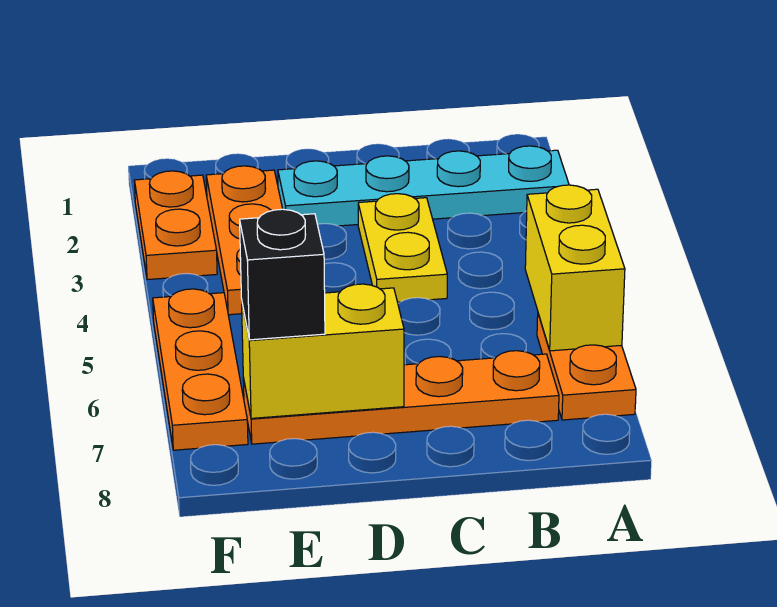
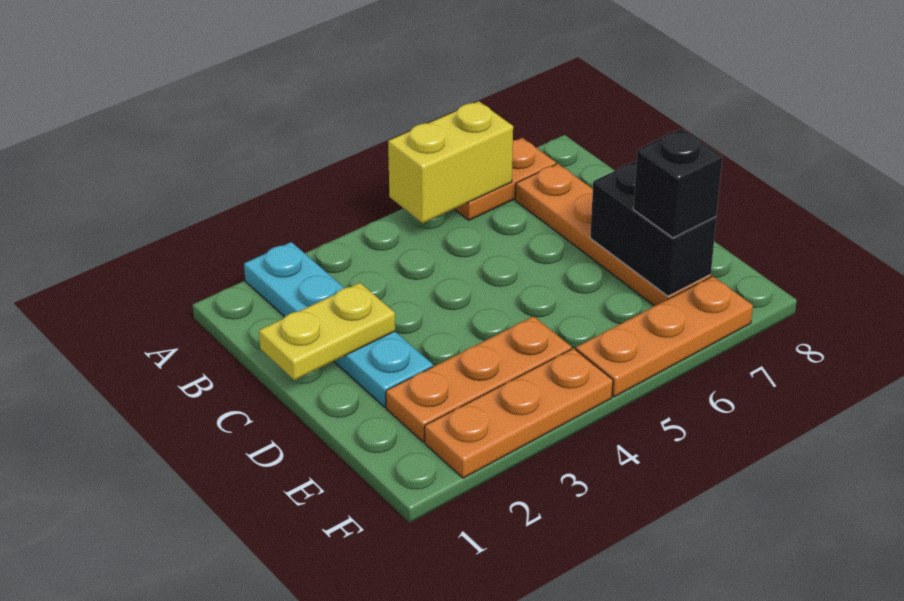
yellow plate C3:C4 level 1 -> yellow plate C1:C2 level 2
yellow brick D7:E7 level 2 -> black brick D7:E7 level 2
orange plate F2:F3 level 1 -> orange plate F2:F4 level 1

